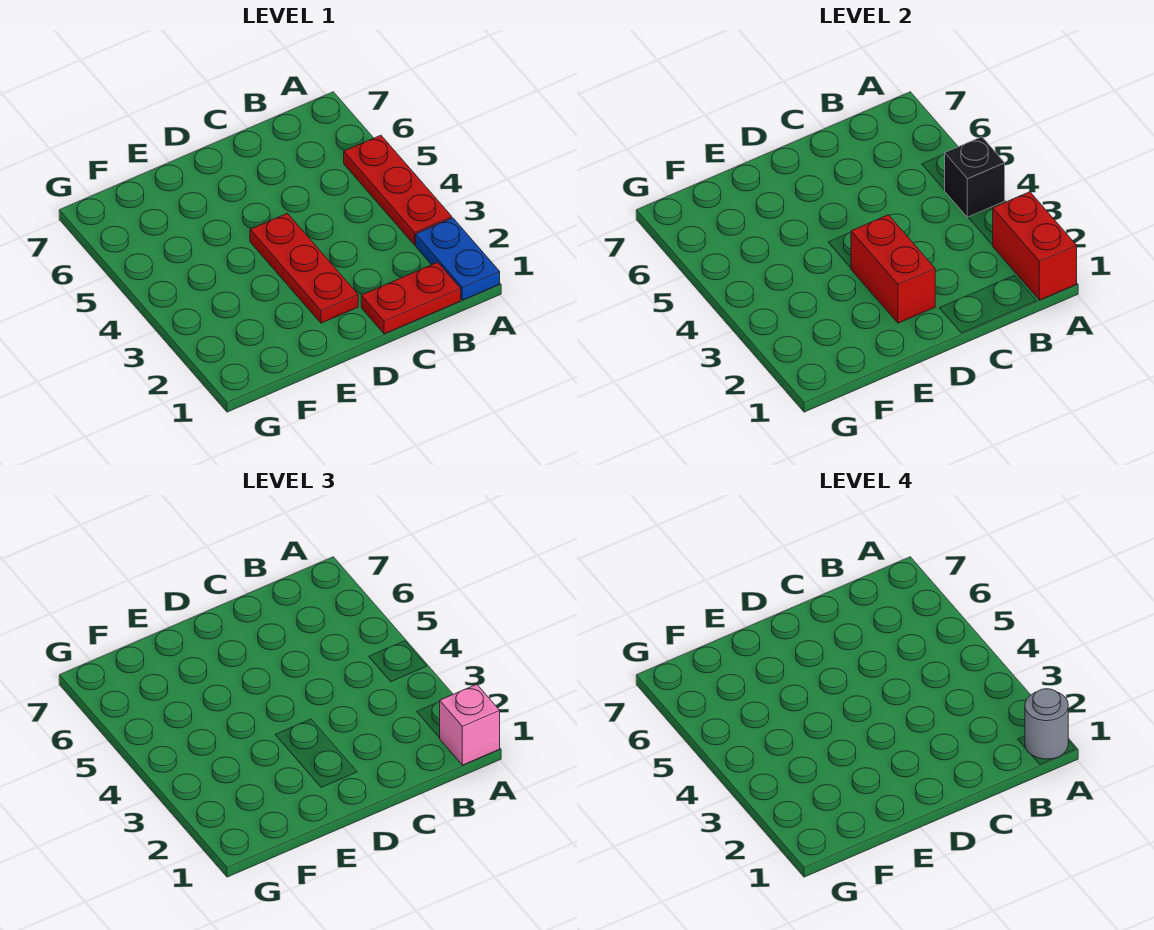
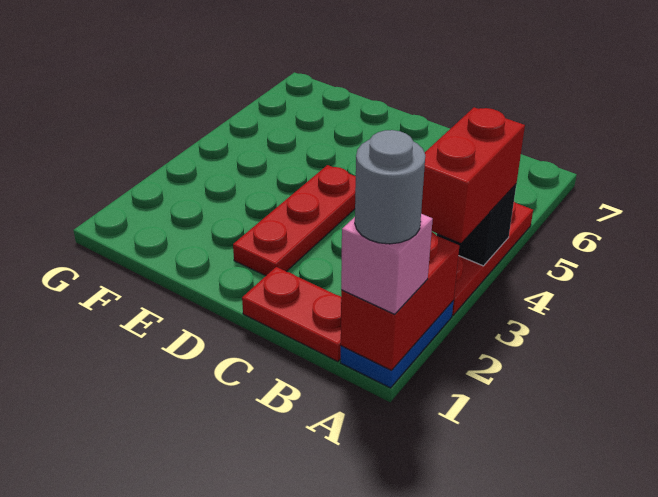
red brick D2:D3 level 2 -> red brick A3:A4 level 3

